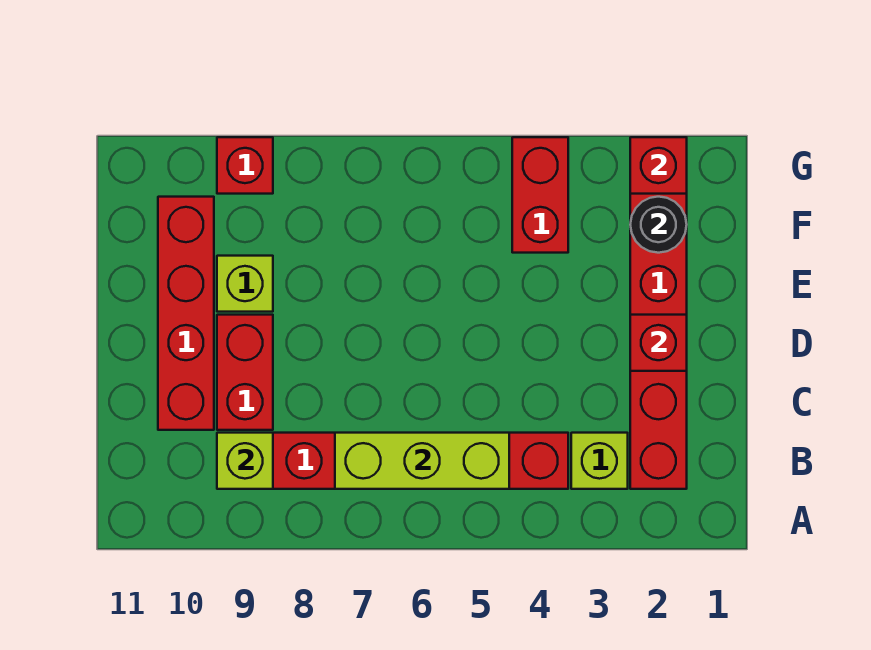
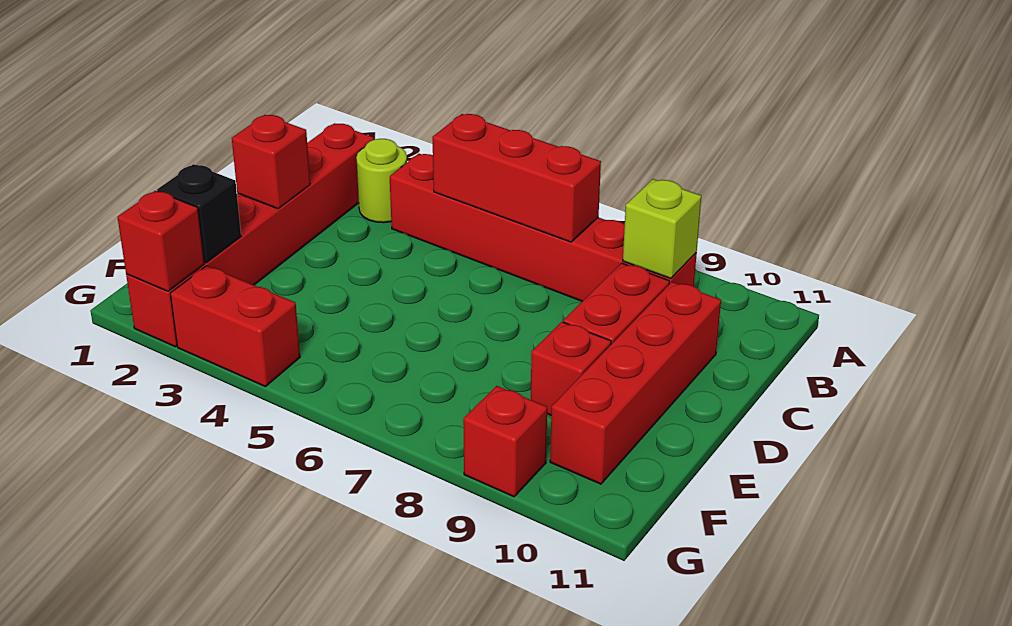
lime brick B3 level 1 -> lime round brick B3 level 1
lime brick B5:B7 level 2 -> red brick B5:B7 level 2
lime brick E9 level 1 -> red brick E9 level 1
black round brick F2 level 2 -> black brick F2 level 2
red brick F4:G4 level 1 -> red brick G3:G4 level 1

